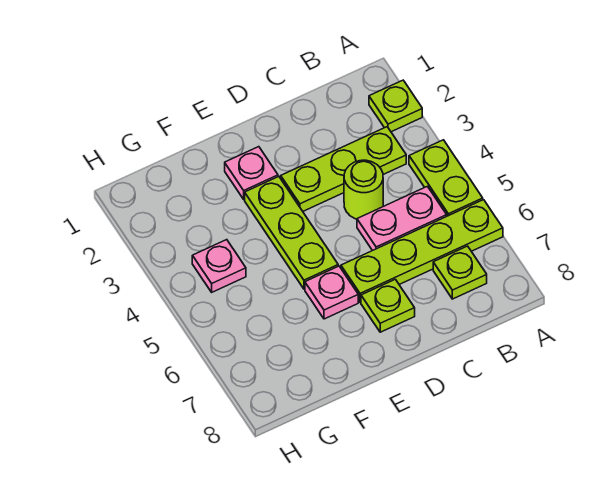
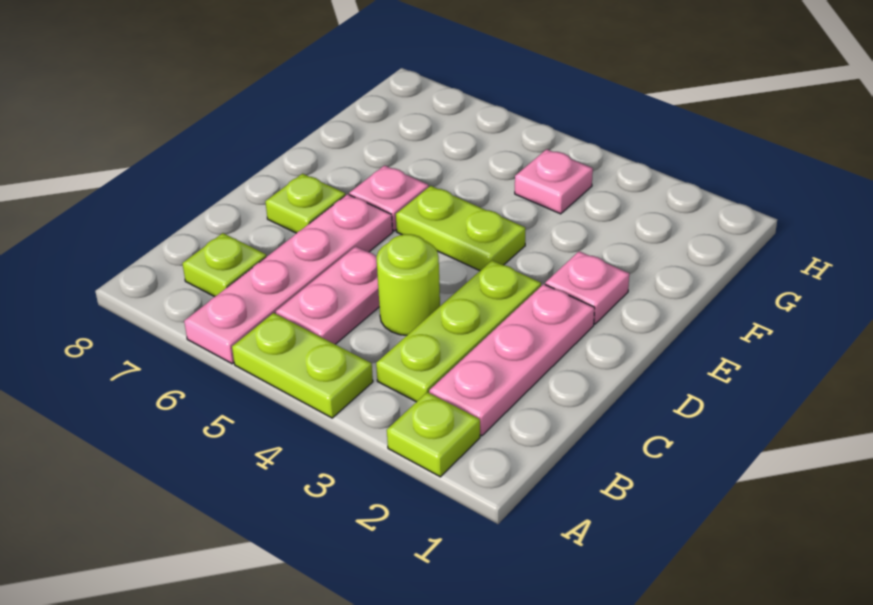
lime plate A6:D6 level 1 -> pink plate A6:D6 level 1
none -> pink plate B2:D2 level 1
lime plate E3:E5 level 1 -> lime plate E4:E5 level 1

